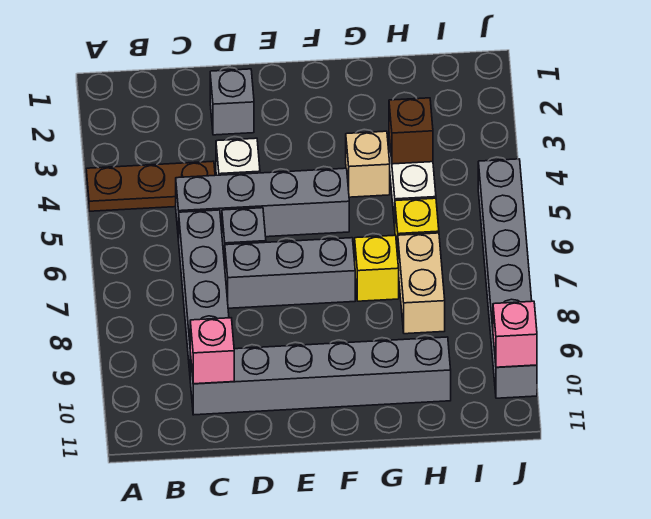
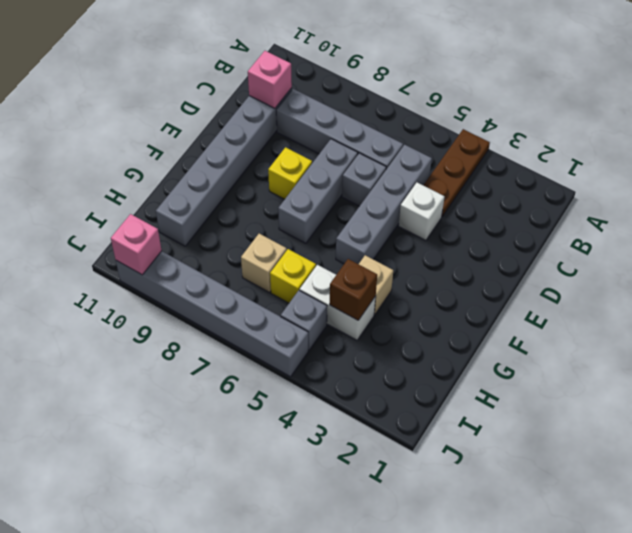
grey brick D2 level 1 -> grey brick I5 level 1
yellow brick G7 level 1 -> yellow brick E8 level 1
tan brick H7:H8 level 1 -> tan brick H7 level 1

